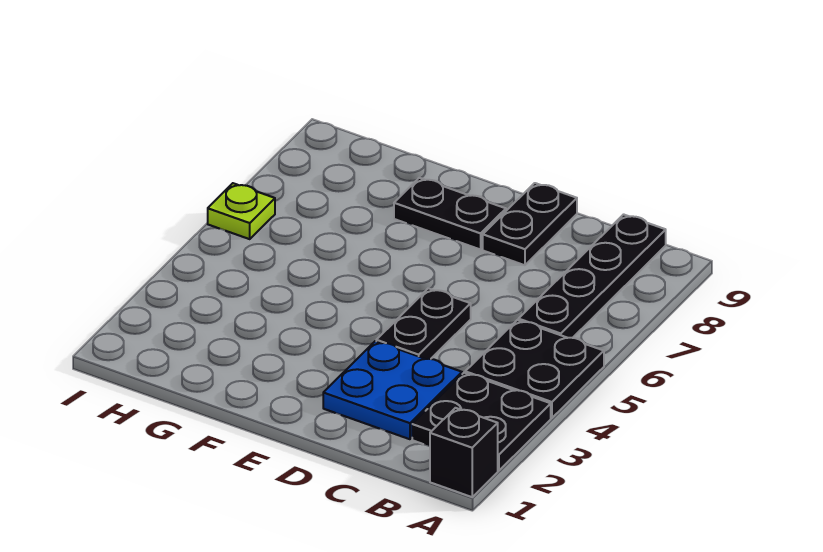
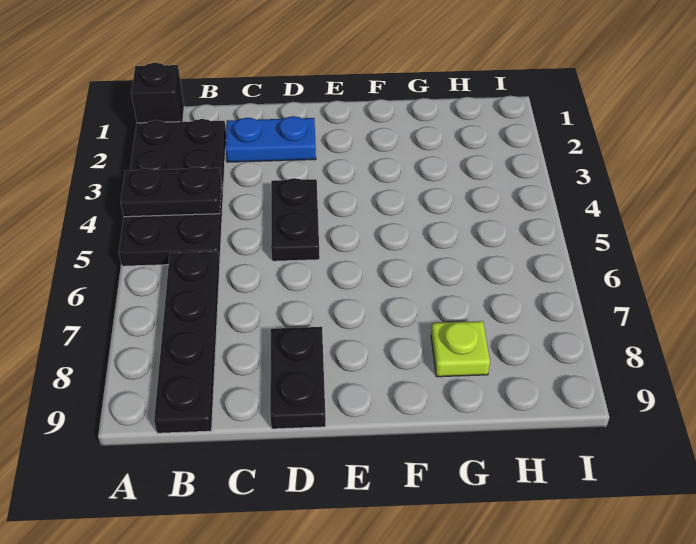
blue plate C2:D3 level 1 -> blue plate C2:D2 level 1
black plate E8:F8 level 1 -> black plate A4:B4 level 2
lime plate I6 level 1 -> lime plate G8 level 1

